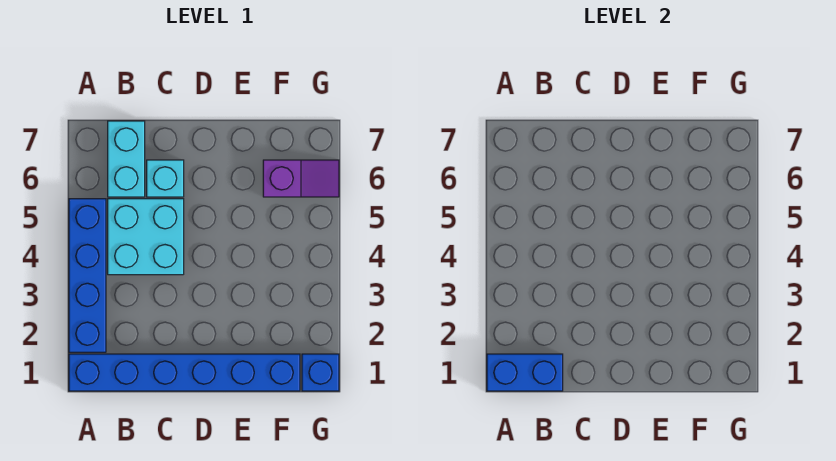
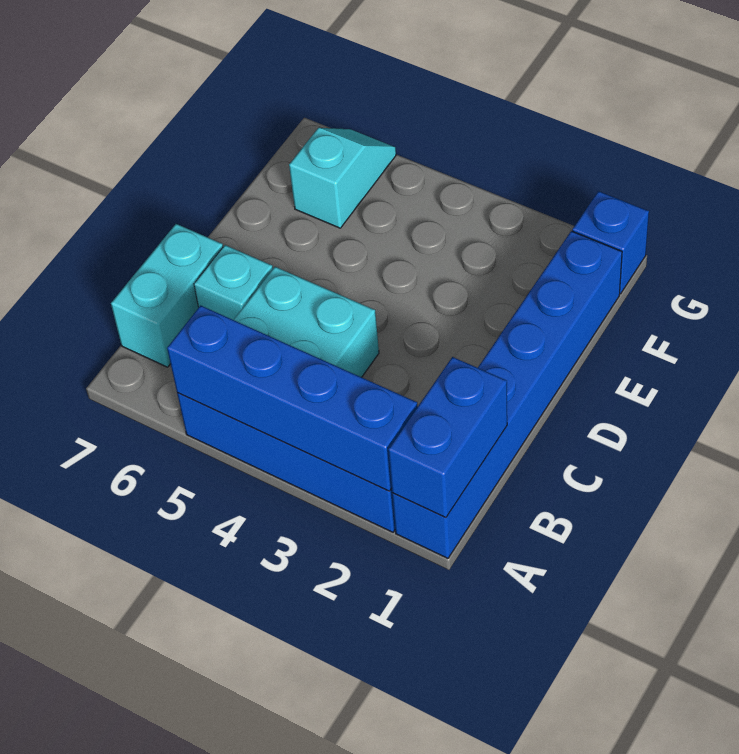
none -> blue brick A2:A5 level 2
cyan brick B6:B7 level 1 -> cyan brick B7:C7 level 1
purple slope F6:G6 level 1 top F -> cyan slope F6:G6 level 1 top F

